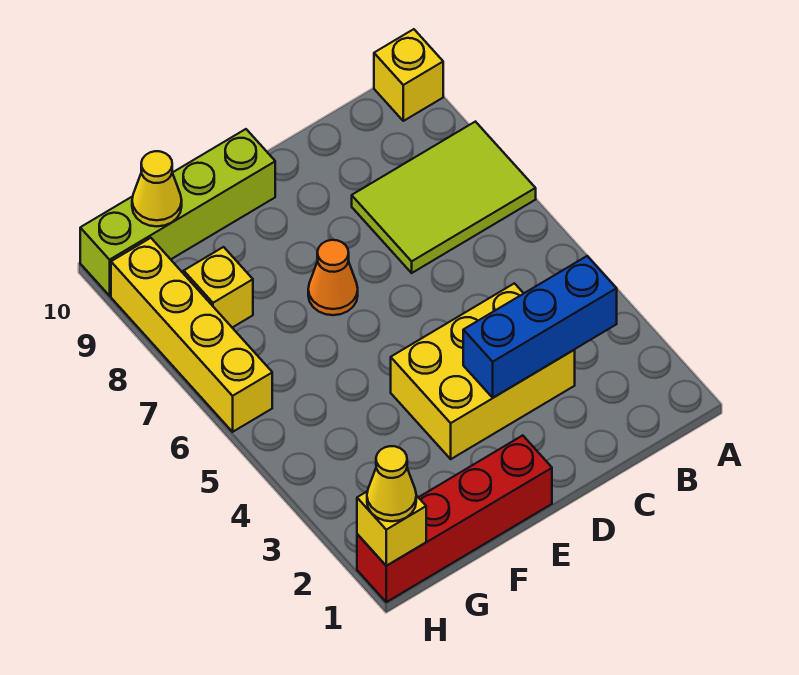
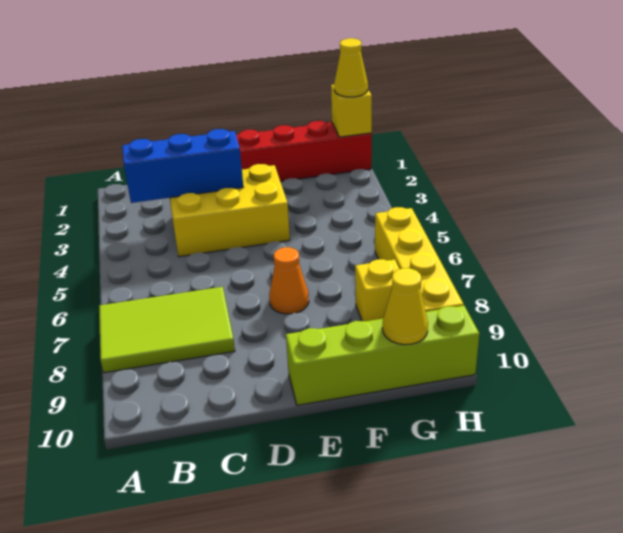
yellow brick A10 level 1 -> none

